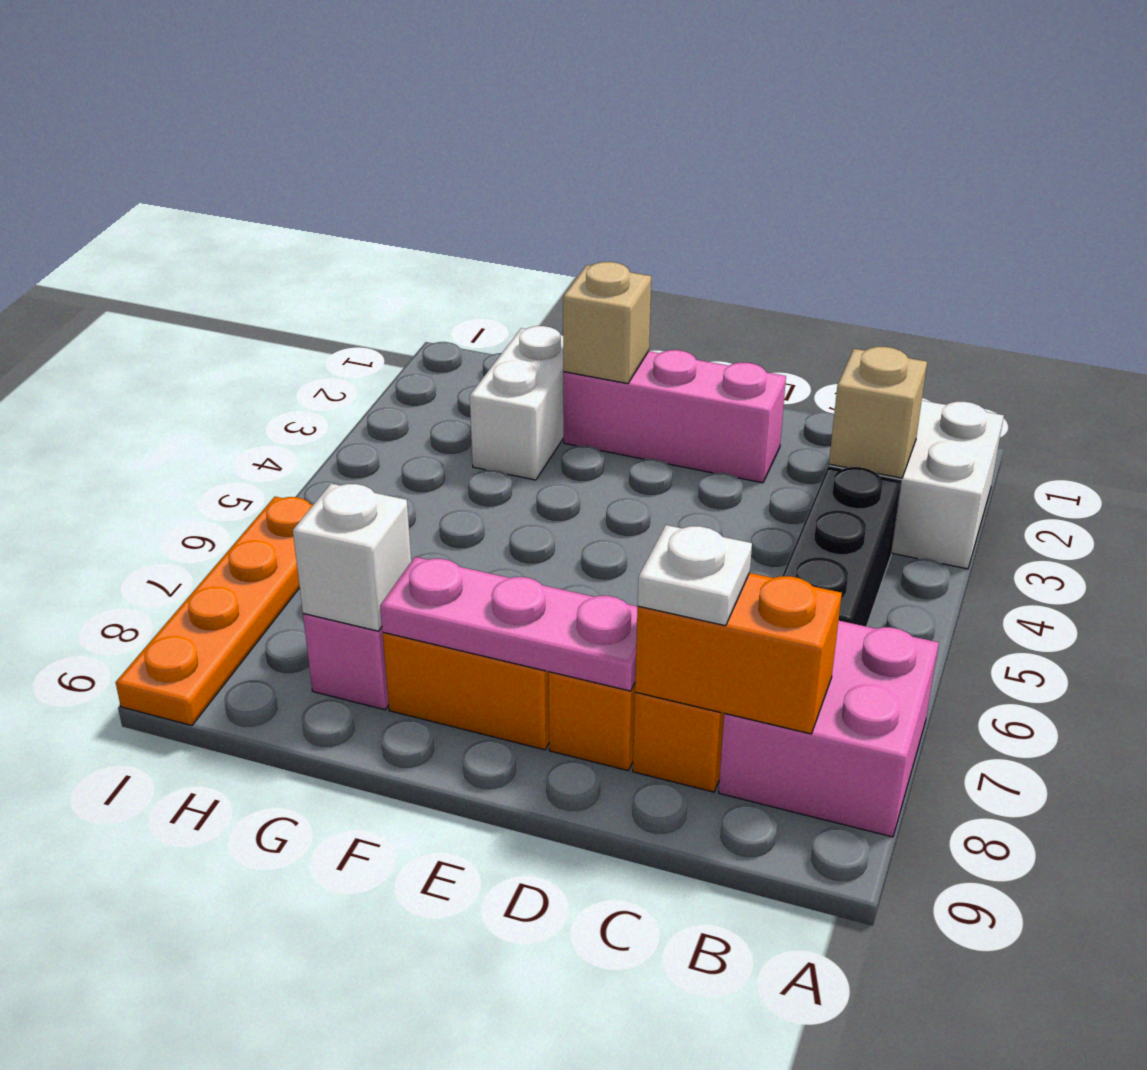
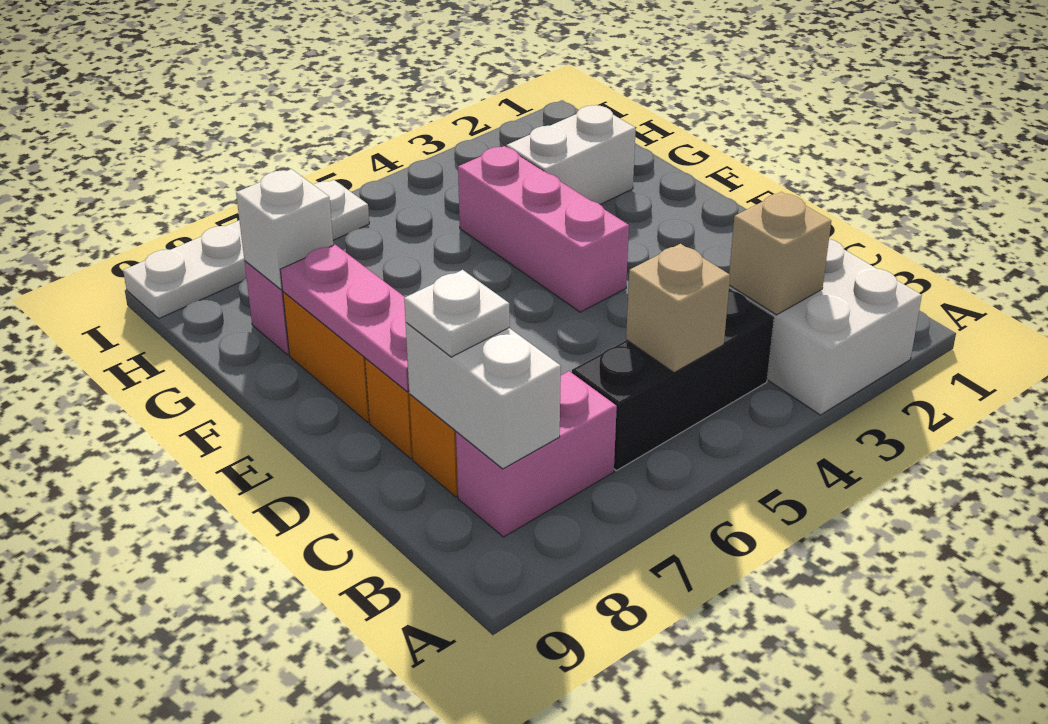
pink brick A7:B8 level 1 -> pink brick B7:B8 level 1
orange brick B8:C8 level 2 -> white brick B8:C8 level 2
pink brick D2:F2 level 1 -> pink brick E4:G4 level 1
tan brick F2 level 2 -> tan brick B5 level 2
orange plate I6:I9 level 1 -> white plate I6:I9 level 1

